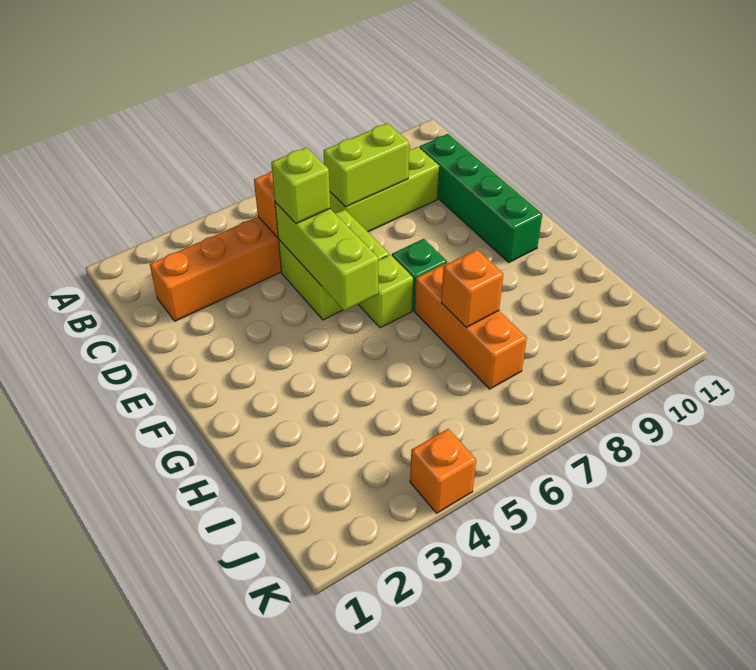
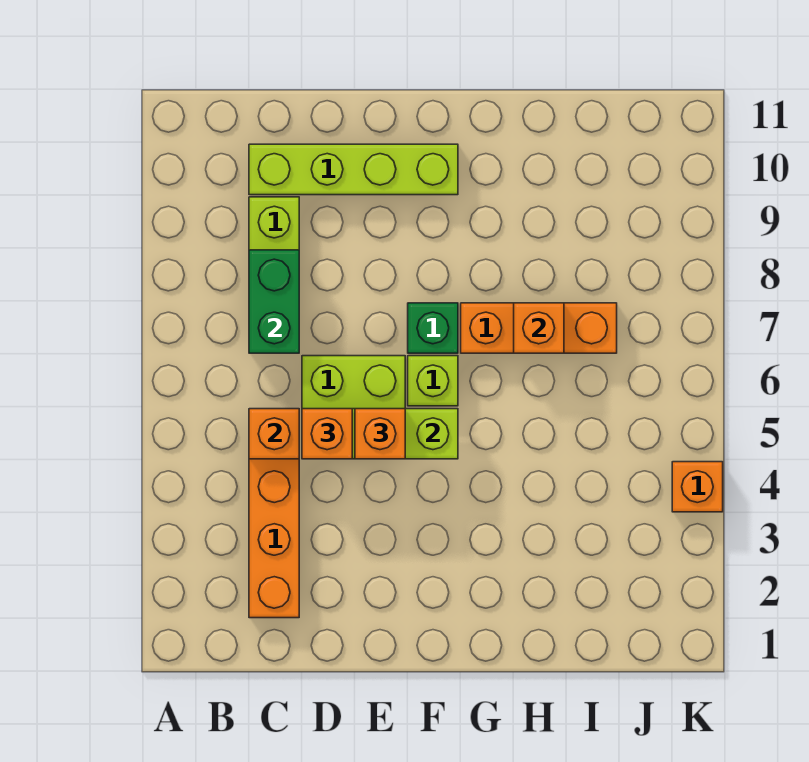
lime brick C7:C8 level 2 -> green brick C7:C8 level 2
green brick C10:F10 level 1 -> lime brick C10:F10 level 1
lime brick D5 level 3 -> orange brick D5 level 3
none -> orange brick E5 level 3

